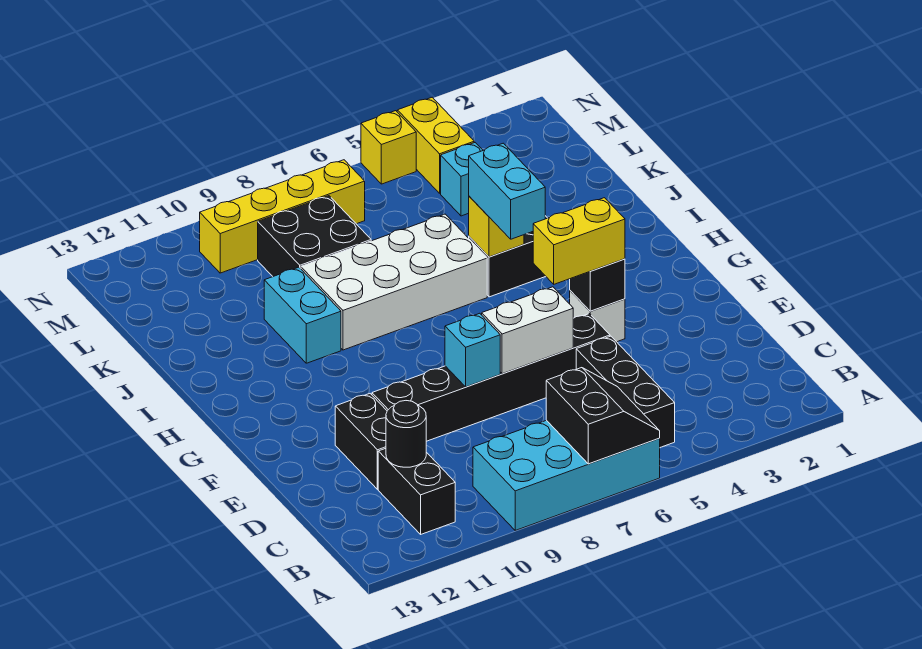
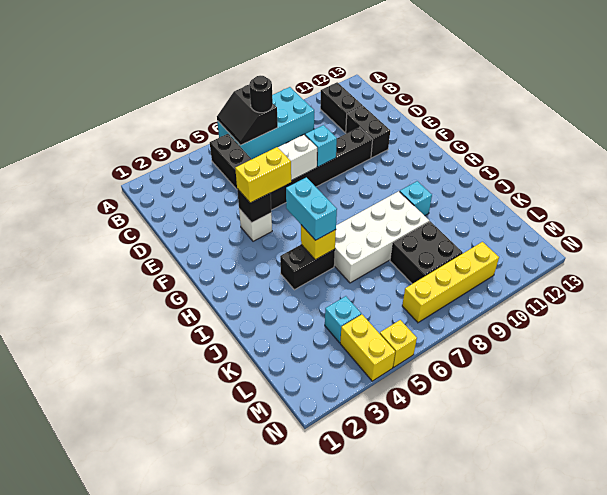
black round brick C11 level 2 -> black round brick B7 level 3
cyan brick I10:J10 level 1 -> cyan brick I10 level 1

